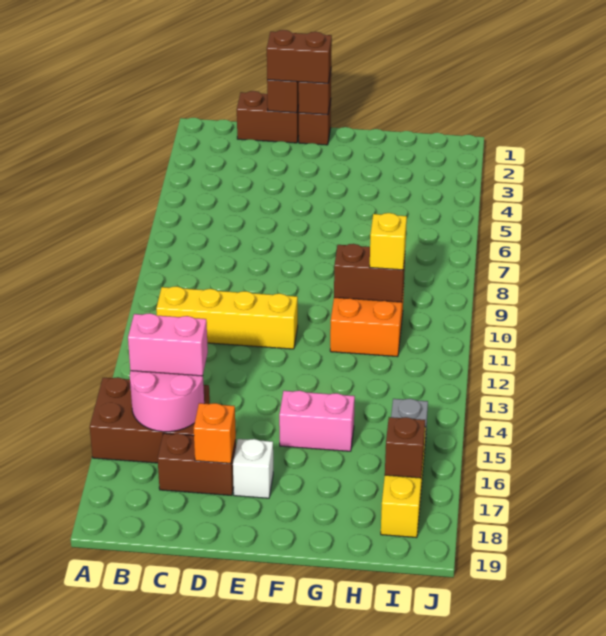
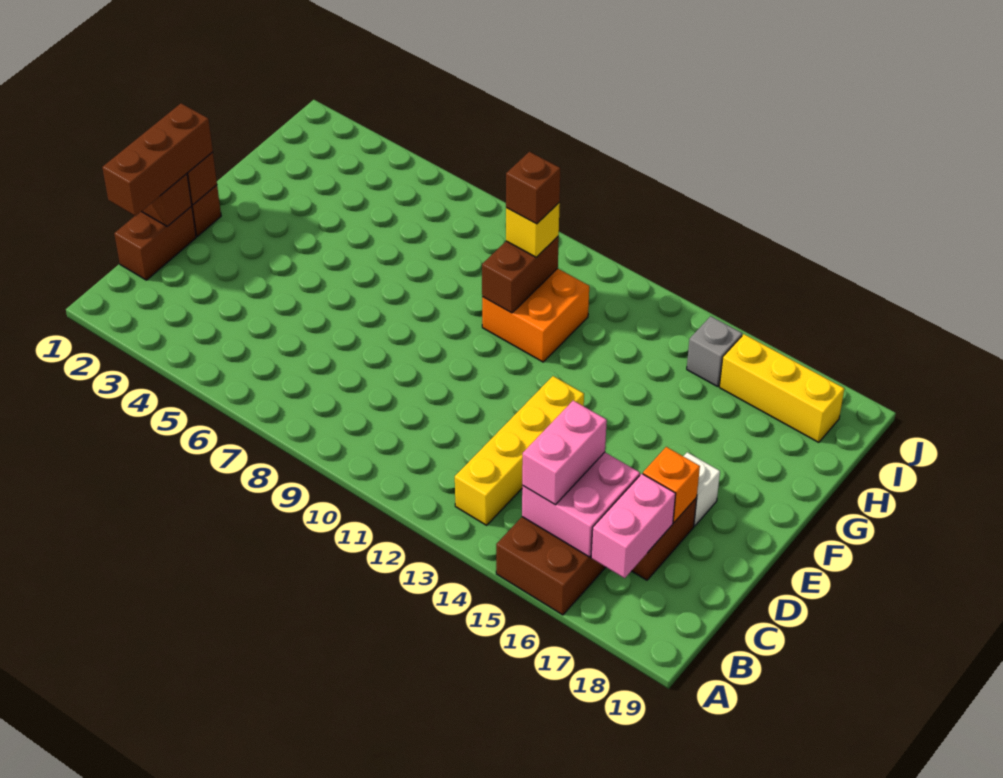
yellow brick B11:E11 level 1 -> yellow brick B13:E13 level 1
pink round brick B15:C16 level 2 -> pink brick B15:C16 level 2
brown brick D1:E1 level 3 -> brown brick C1:E1 level 3
pink brick F15:G15 level 1 -> pink brick B17:C17 level 2
brown brick I17 level 2 -> brown brick H10 level 4

